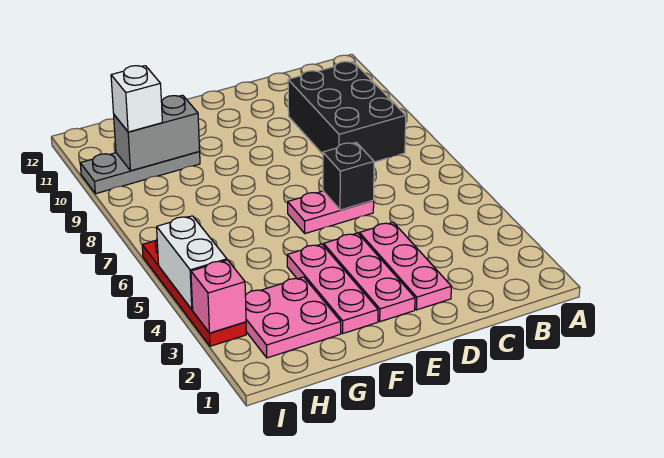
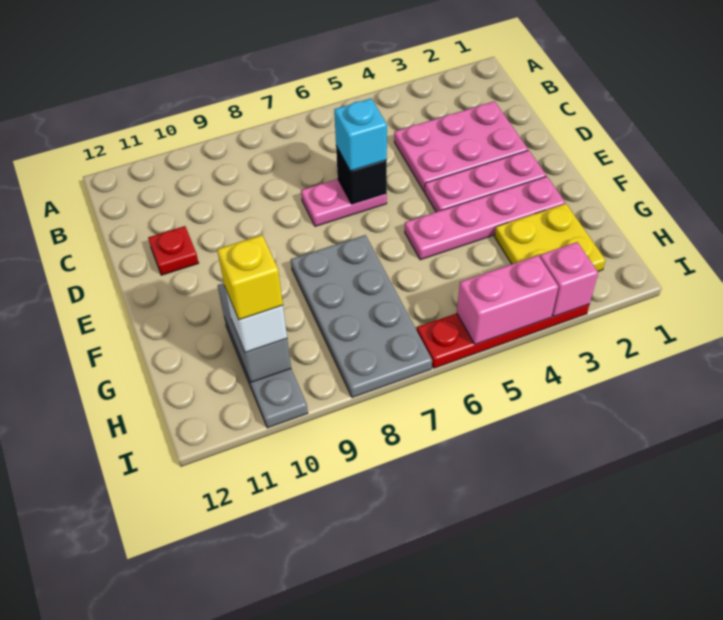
black brick B8:C10 level 1 -> none
pink plate D2:D4 level 1 -> pink plate C2:D4 level 1
pink plate D6:E6 level 1 -> pink plate D6:D7 level 1
none -> cyan brick D6 level 3
none -> red plate D11 level 1
pink plate F2:F4 level 1 -> pink plate F2:F5 level 1
none -> grey plate F7:I8 level 1
pink plate G2:H3 level 1 -> yellow plate G2:H3 level 1
none -> yellow brick H10 level 4
white brick I4:I5 level 2 -> pink brick I4:I5 level 2

